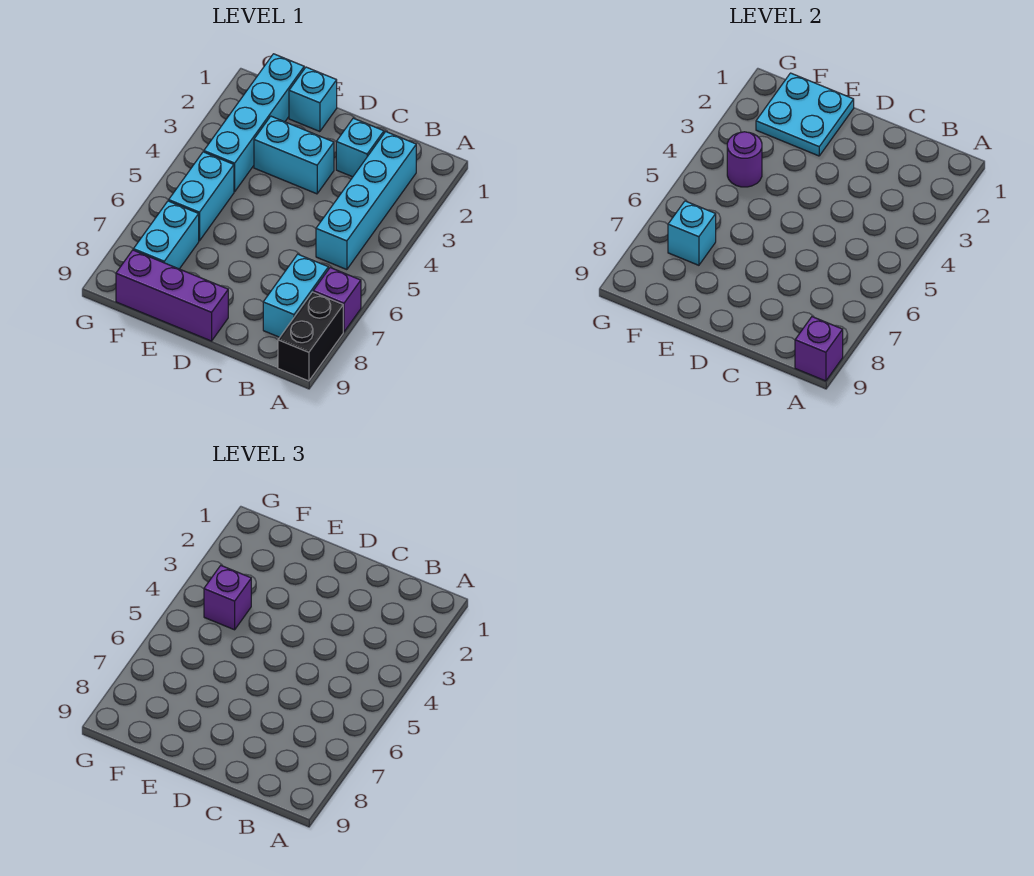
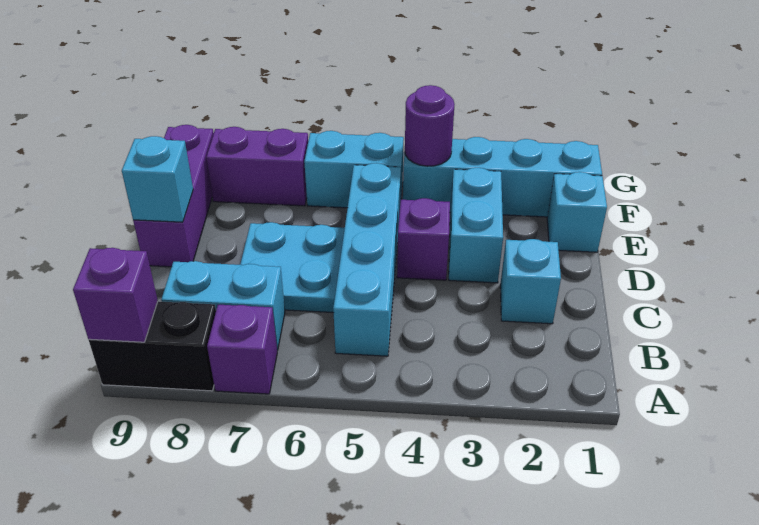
cyan brick B2:B5 level 1 -> cyan brick B5:E5 level 1
cyan plate E1:F2 level 2 -> cyan plate C6:D7 level 1
purple brick F4 level 3 -> purple brick D4 level 1
cyan brick F7:F8 level 1 -> purple brick F7:F8 level 1
cyan brick F7 level 2 -> cyan brick D9 level 2

